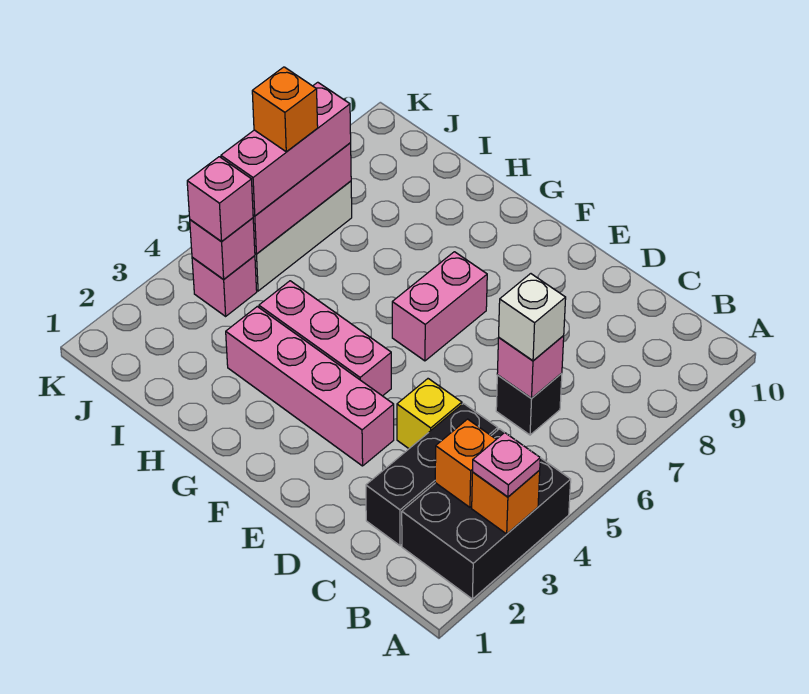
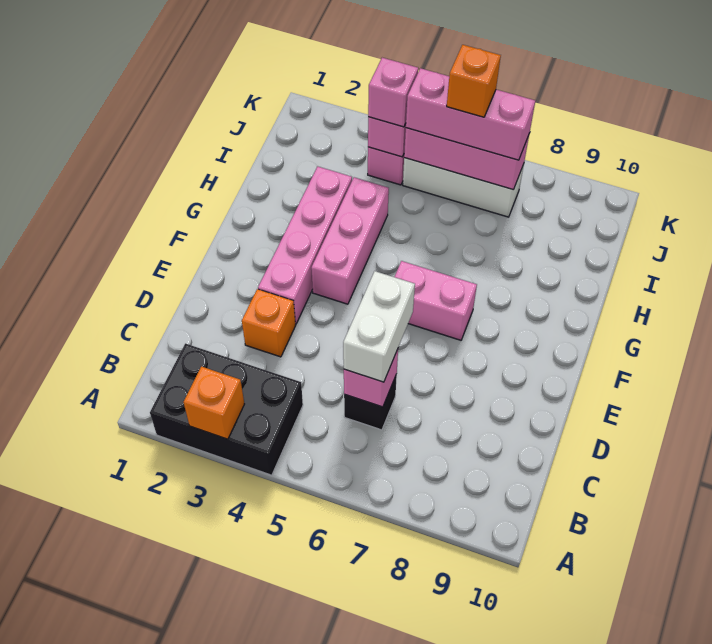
pink plate A3 level 3 -> none
orange brick B3 level 2 -> orange brick D3 level 1
black brick C2:C4 level 1 -> none
white brick C6 level 3 -> white brick C6:D6 level 3
yellow brick D4 level 1 -> none

